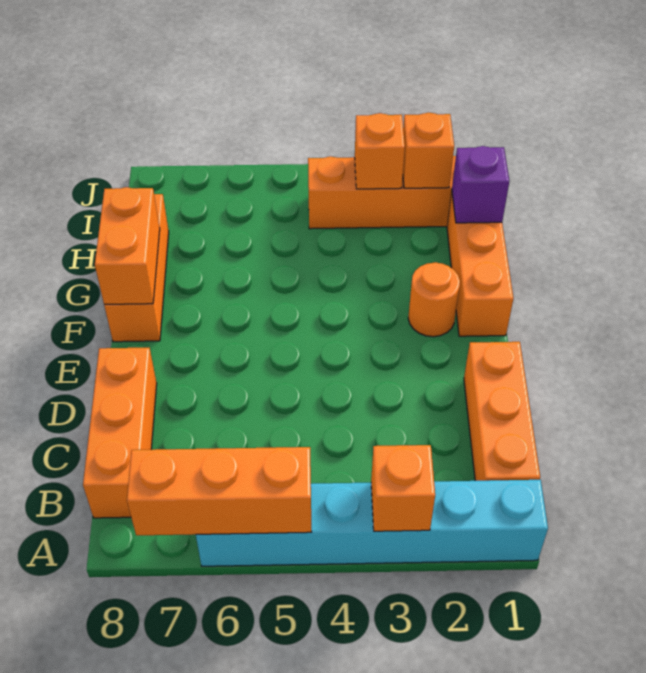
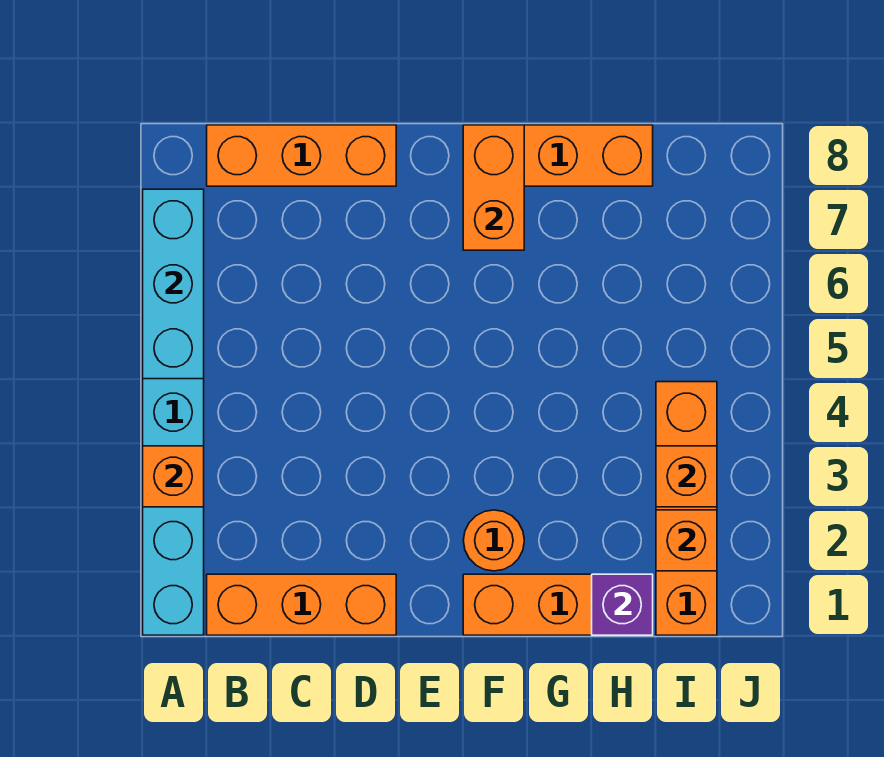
orange brick A5:A7 level 2 -> cyan brick A5:A7 level 2
orange brick F8:G8 level 2 -> orange brick F7:F8 level 2

